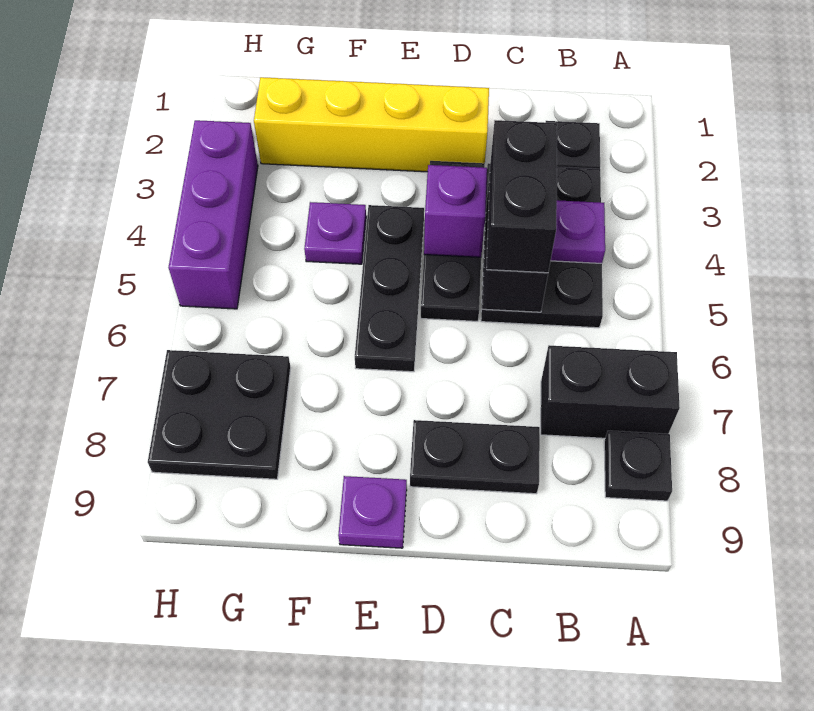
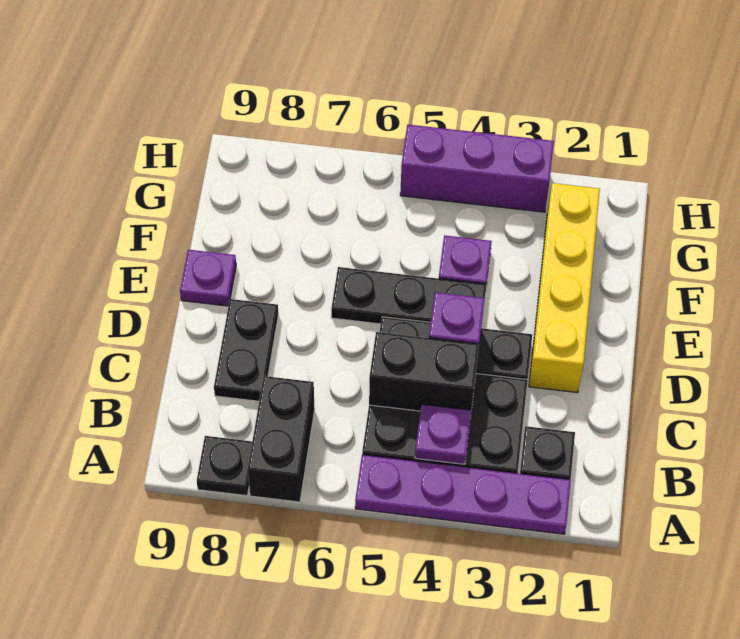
none -> purple plate A2:A5 level 1
black brick C4:C5 level 3 -> none
black plate G7:H8 level 1 -> none

